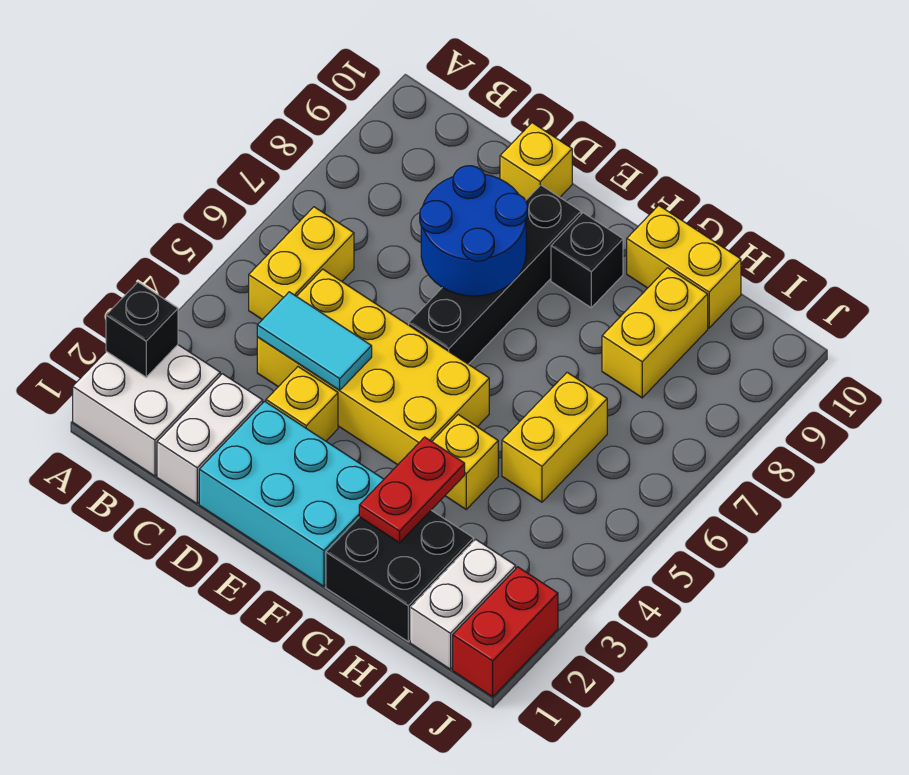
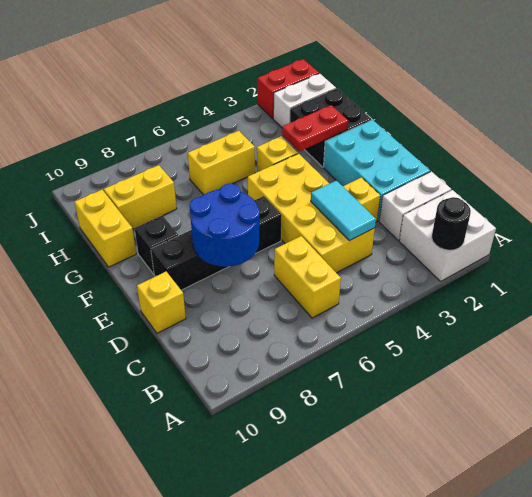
black brick A2 level 2 -> black round brick A2 level 2
yellow brick B5:B6 level 1 -> yellow brick B6:C6 level 1

